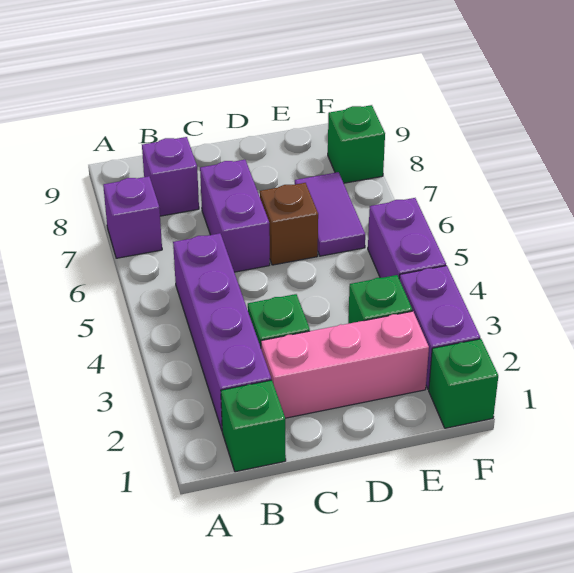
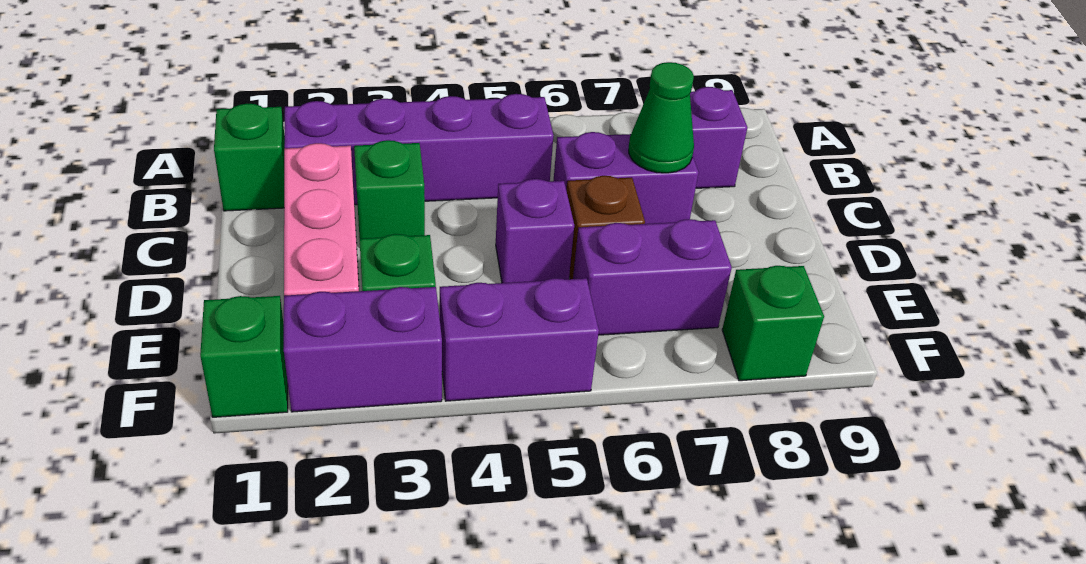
purple brick A7 level 1 -> purple brick D5 level 1
none -> green cone C7 level 2
purple tile E6:E7 level 1 -> purple brick E6:E7 level 1

